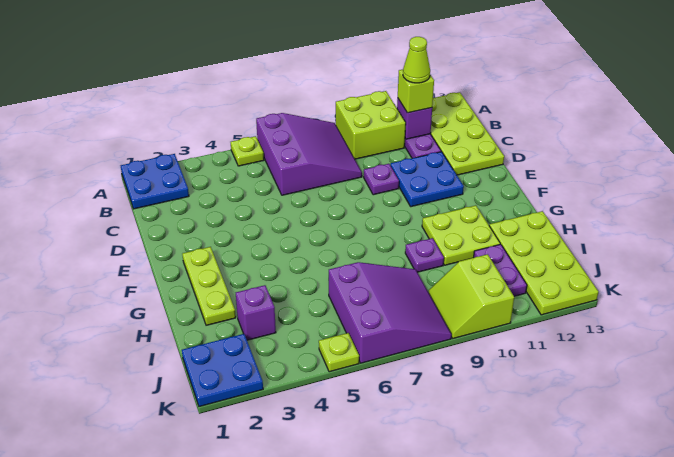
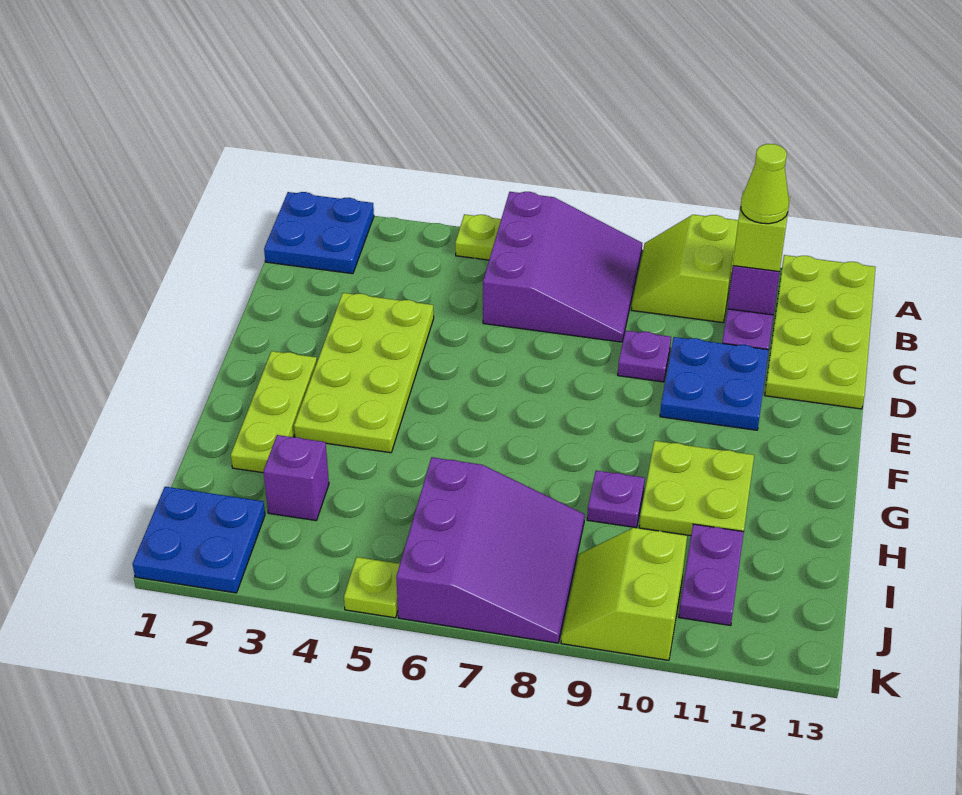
lime brick A9:B10 level 1 -> lime slope A9:B10 level 1 top 10
lime plate H12:K13 level 1 -> lime plate D3:G4 level 1

